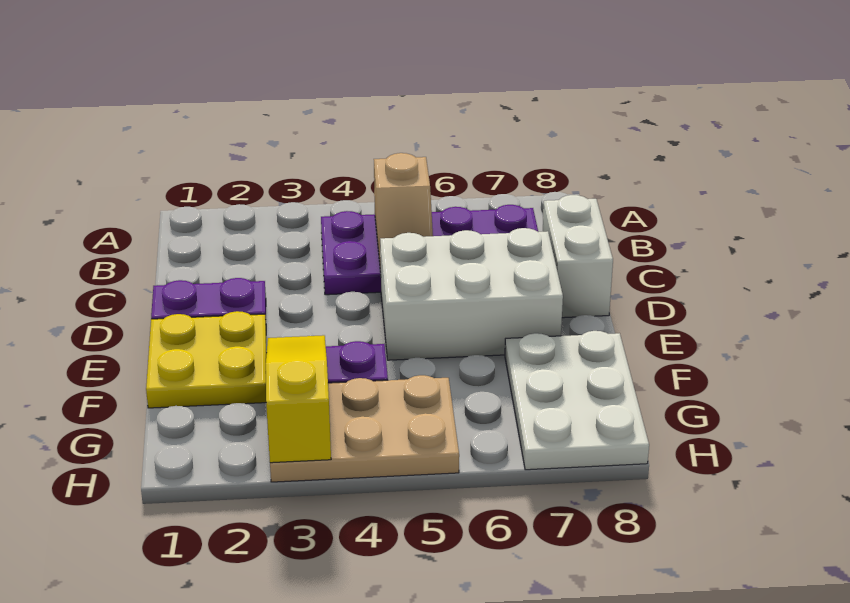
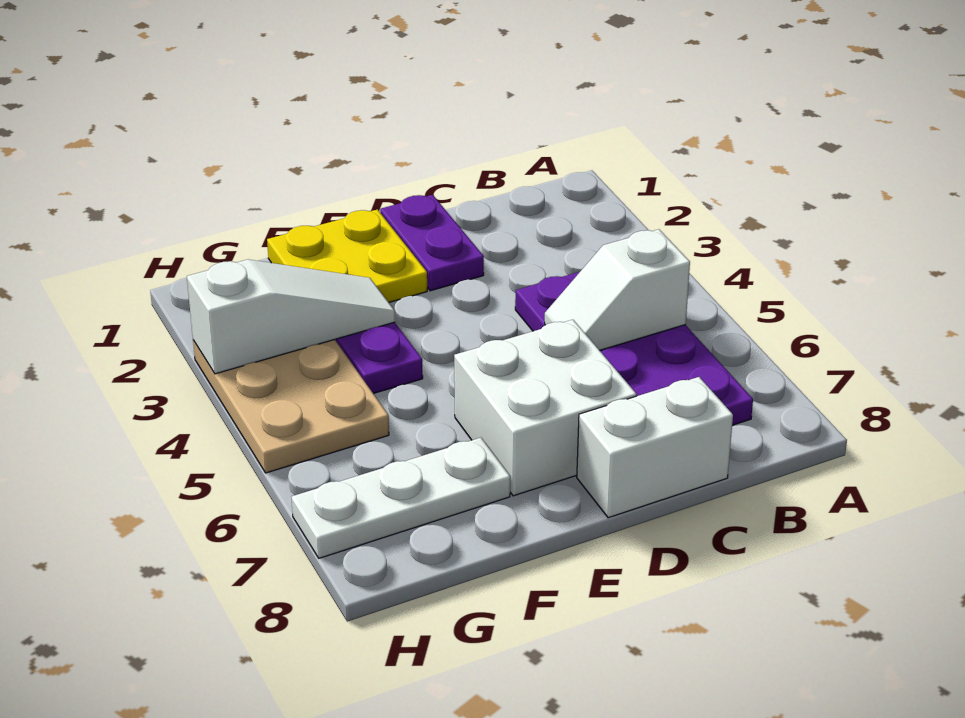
tan slope B5:C5 level 2 top B -> white slope B5:C5 level 2 top B
white brick D5:E7 level 1 -> white brick D6:E7 level 1
yellow slope F3:H3 level 2 top H -> white slope F3:H3 level 2 top H
white plate F7:H8 level 1 -> white plate F7:H7 level 1

